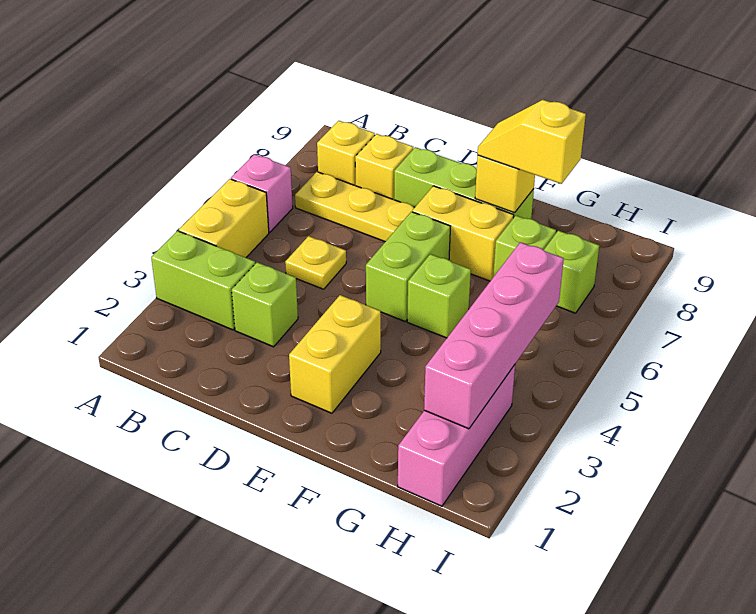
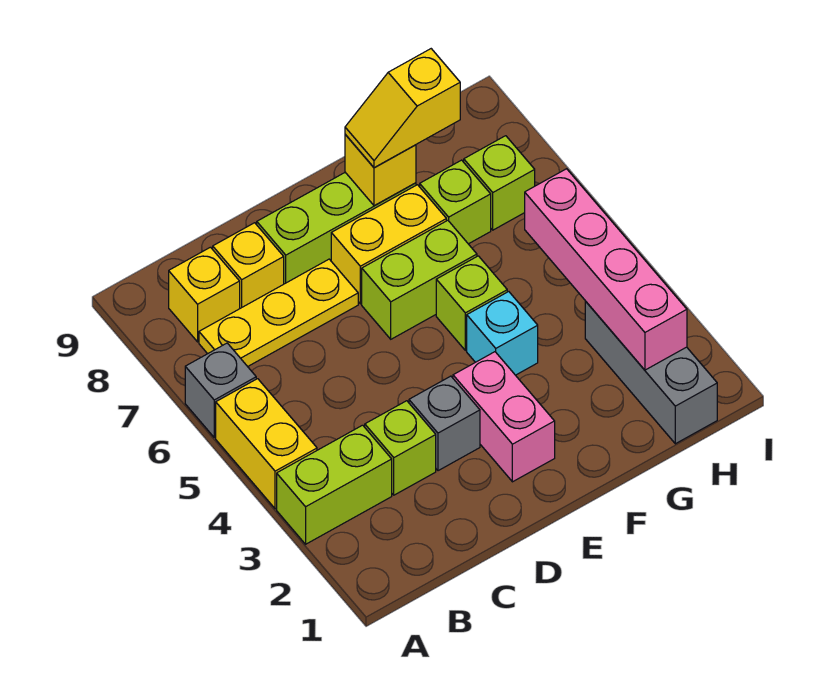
pink brick A6 level 1 -> grey brick A6 level 1
yellow plate C5 level 1 -> none
none -> grey brick D3 level 1
yellow brick E2:E3 level 1 -> pink brick E2:E3 level 1
lime brick E5:E6 level 1 -> lime brick E6:F6 level 1
none -> cyan brick F4 level 1
pink brick H1:H3 level 1 -> grey brick H1:H3 level 1

